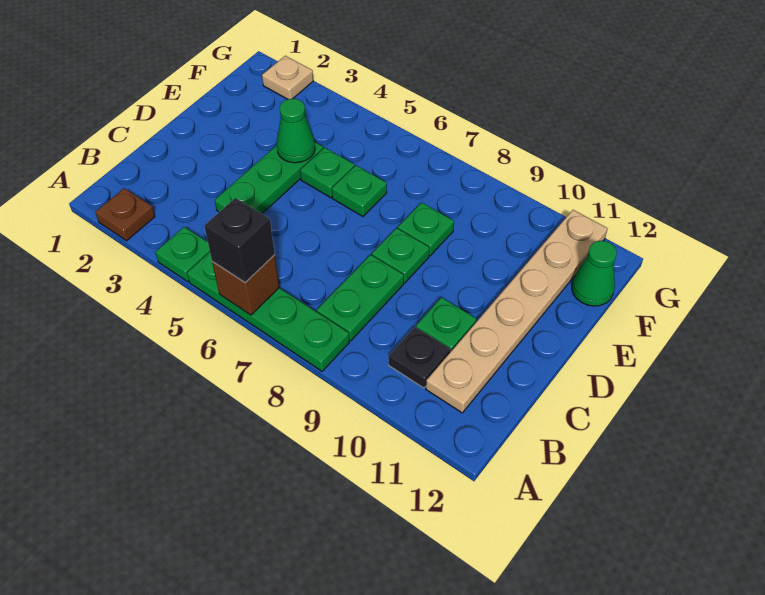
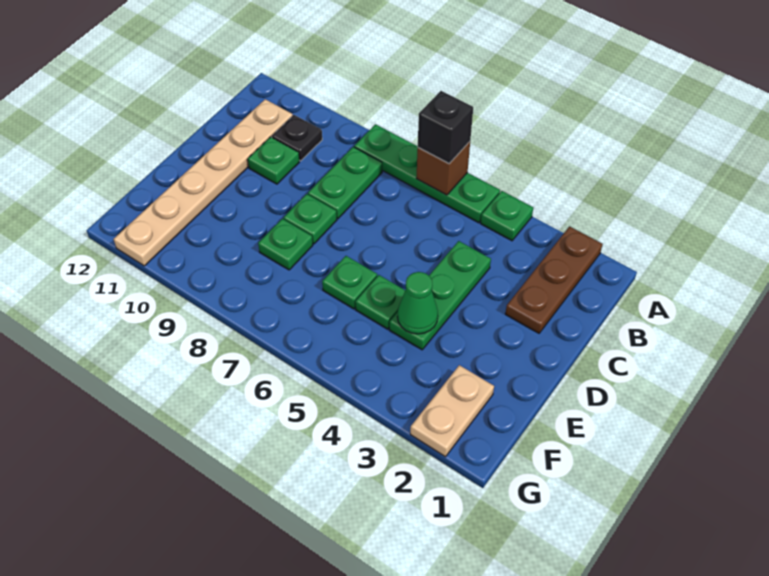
brown plate A2 level 1 -> brown plate A2:C2 level 1
green cone F12 level 1 -> none
tan plate G2 level 1 -> tan plate F2:G2 level 1

